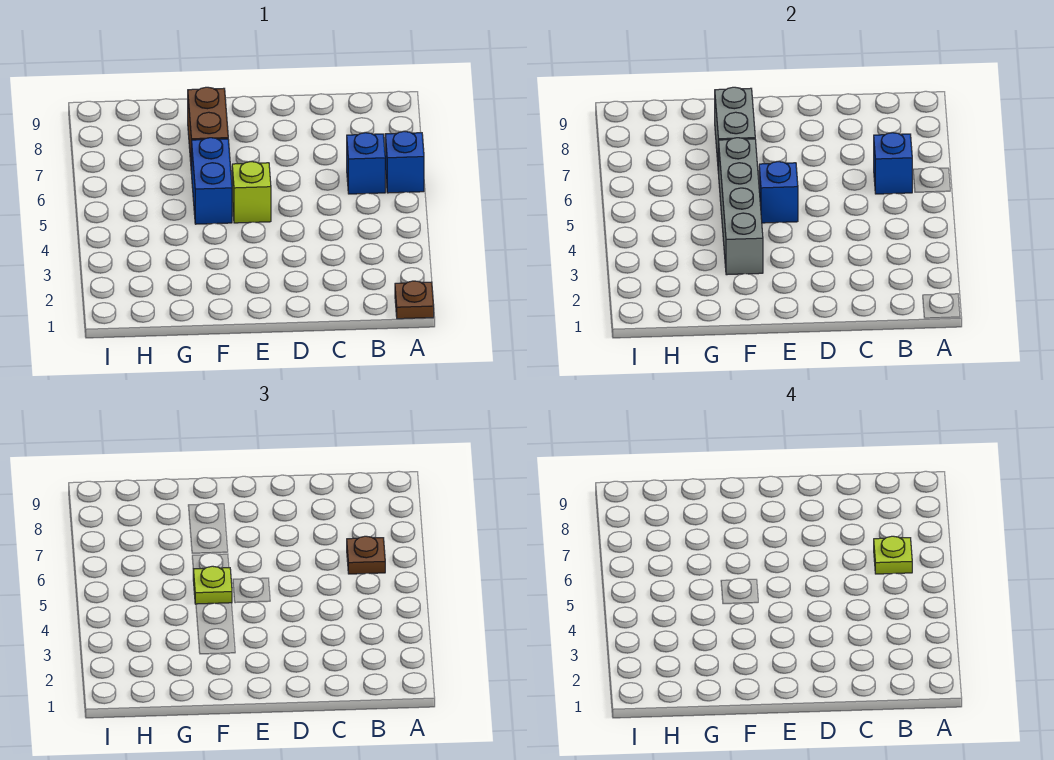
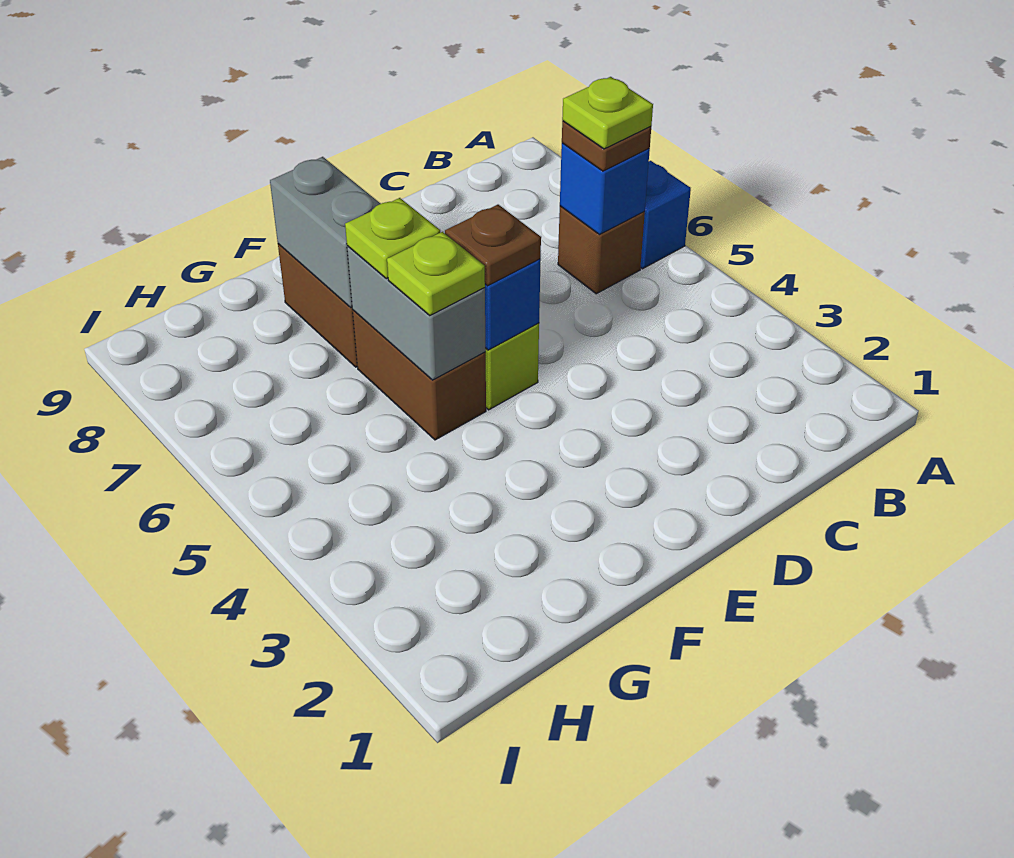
brown plate A1 level 1 -> brown plate E5 level 3
blue brick B6 level 1 -> brown brick B6 level 1
grey brick F3:F6 level 2 -> grey brick F5:F6 level 2
blue brick F5:F6 level 1 -> brown brick F5:F6 level 1
none -> lime plate F6 level 3

